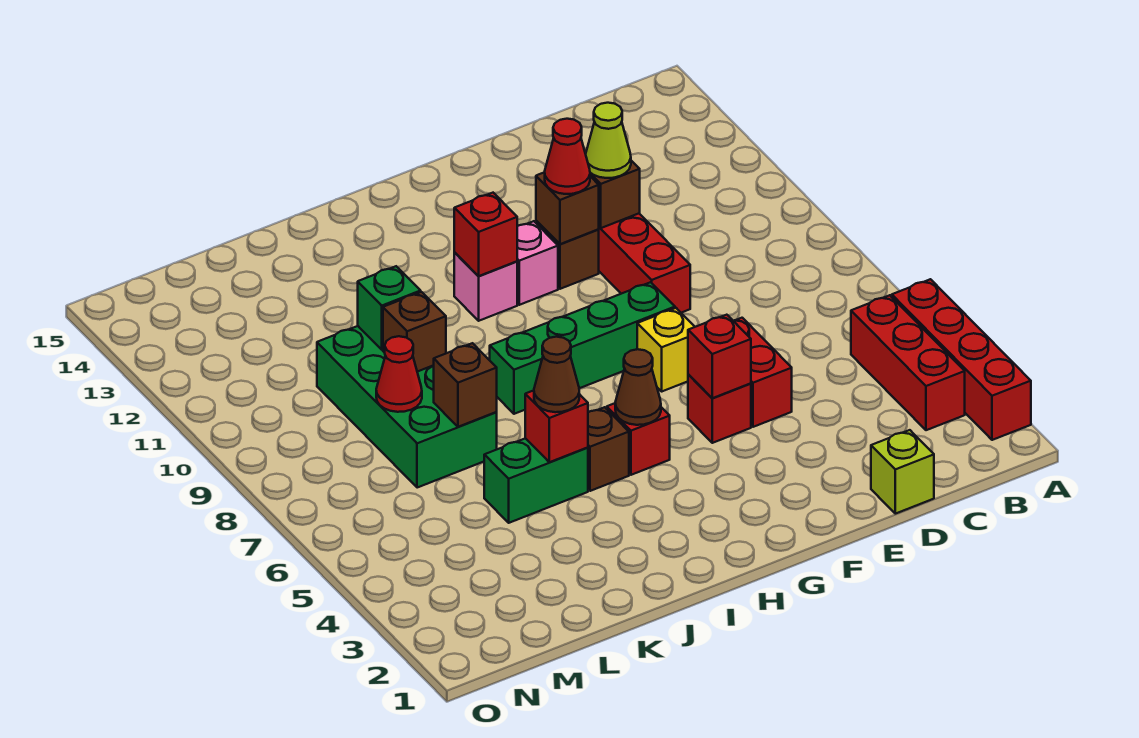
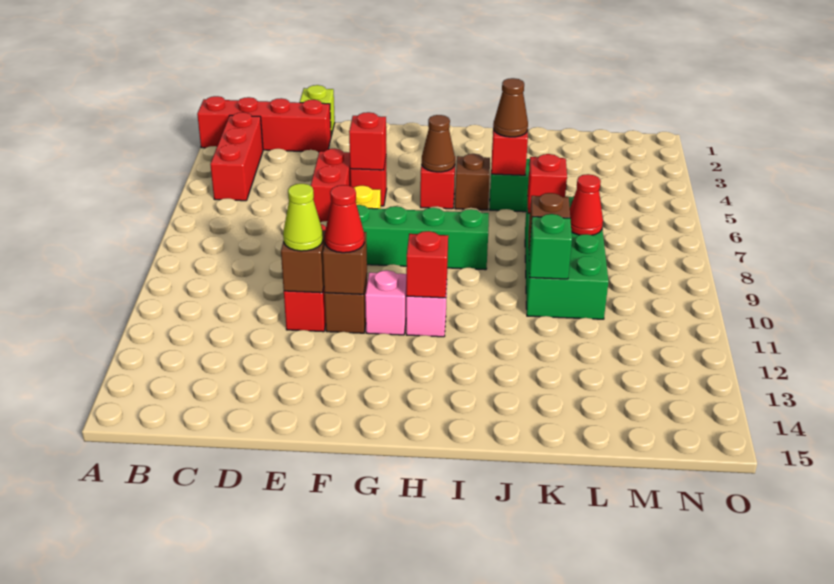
red brick A2:A5 level 1 -> red brick A2:D2 level 1
brown brick K7 level 2 -> red brick K7 level 2

